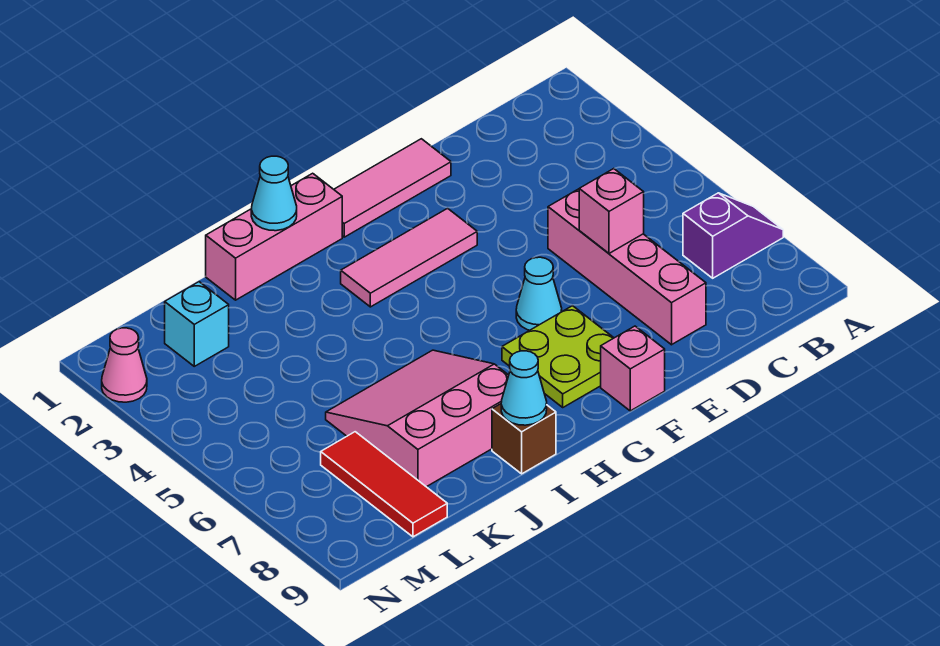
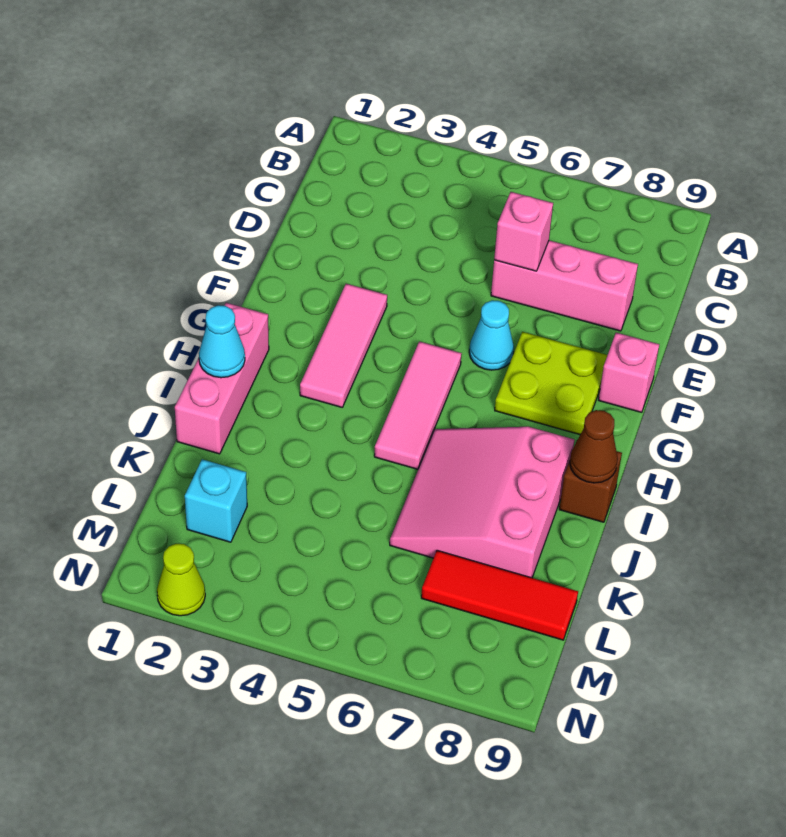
purple slope A7:B7 level 1 top B -> none
pink brick D5:D8 level 1 -> pink brick D6:D8 level 1
pink tile E1:G1 level 1 -> pink tile G5:I5 level 1
cyan cone I9 level 2 -> brown cone I9 level 2
pink cone N2 level 1 -> lime cone N2 level 1

